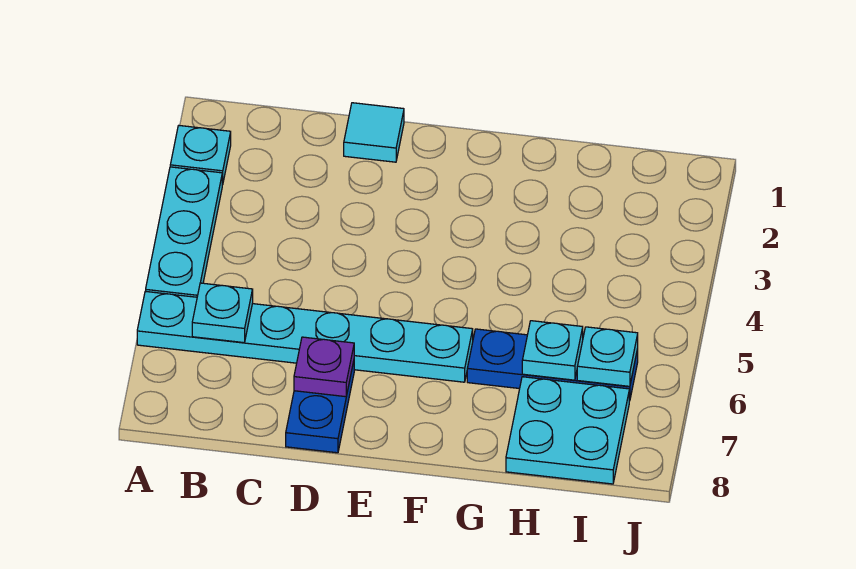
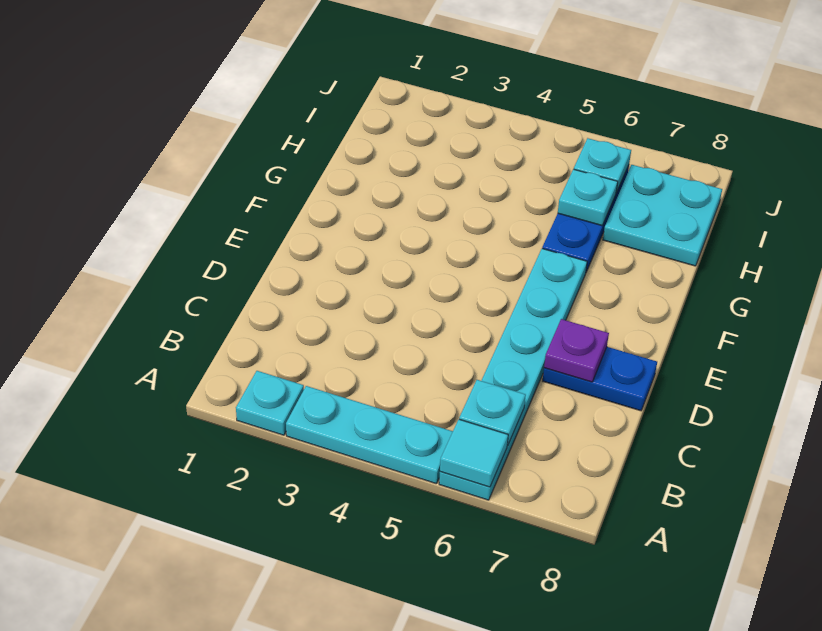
cyan tile D1 level 1 -> cyan tile A6 level 2

